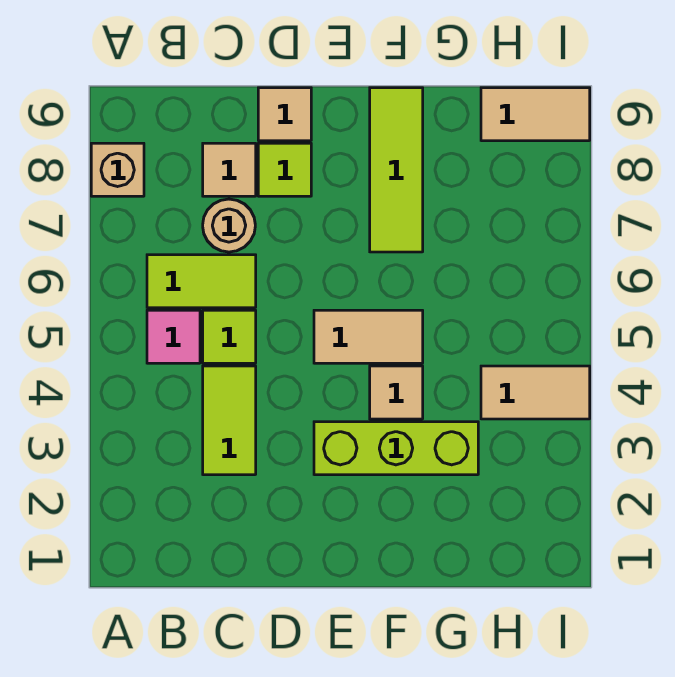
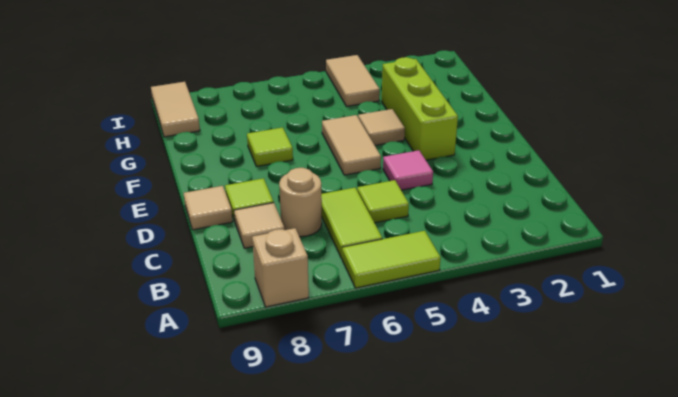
pink tile B5 level 1 -> pink tile D4 level 1
lime tile C3:C4 level 1 -> lime tile A5:A6 level 1
lime tile F7:F9 level 1 -> lime tile F7 level 1

